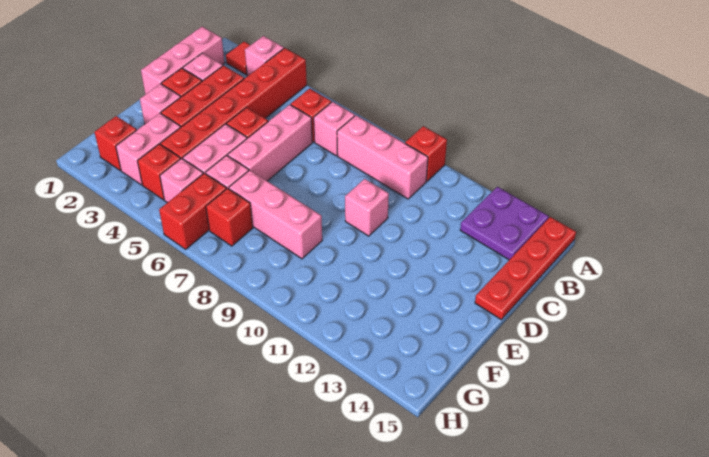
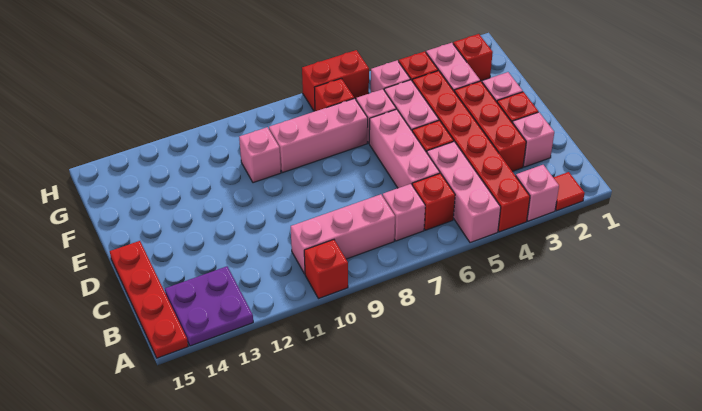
pink brick B1:D1 level 1 -> pink brick A5:C5 level 1
pink brick D10 level 1 -> pink brick F10 level 1
red brick G6:H6 level 1 -> red brick H6:H7 level 1

